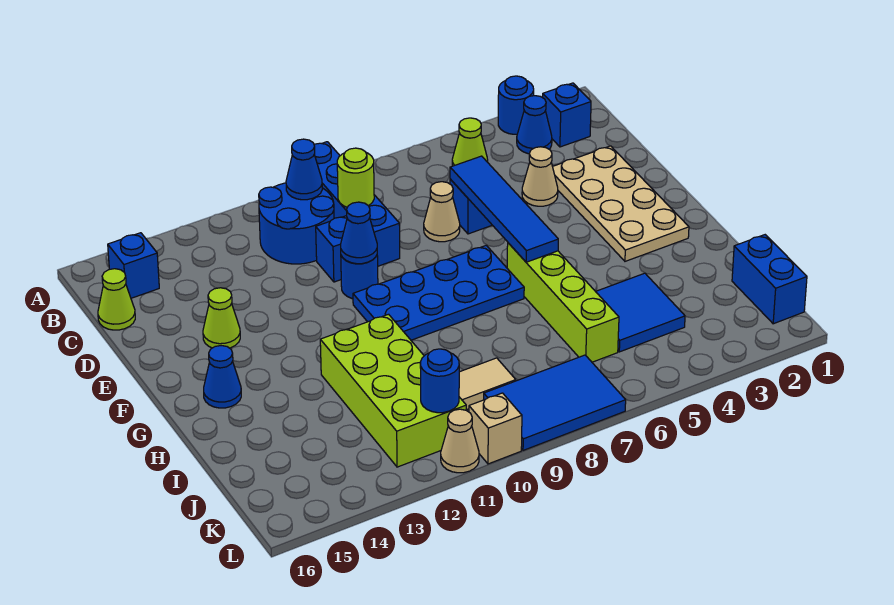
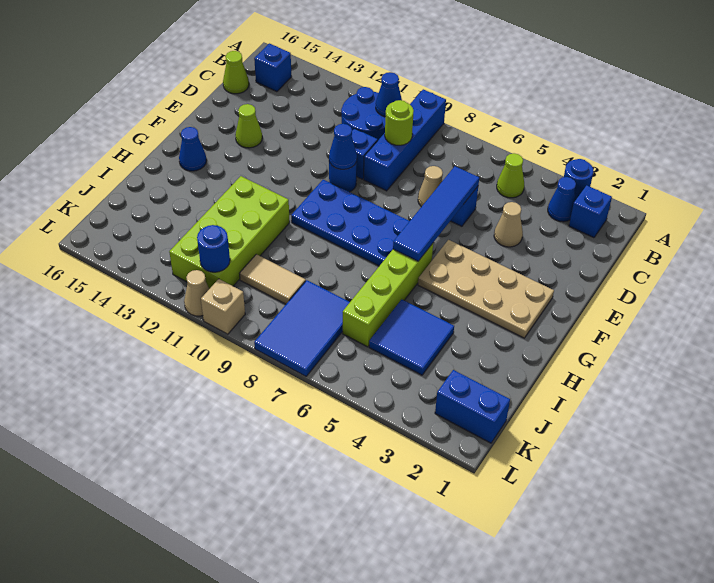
tan plate D2:G3 level 1 -> tan plate F2:G5 level 1
blue brick J1:K1 level 1 -> blue brick K1:K2 level 1
blue tile K7:L9 level 1 -> blue tile J7:L8 level 1

